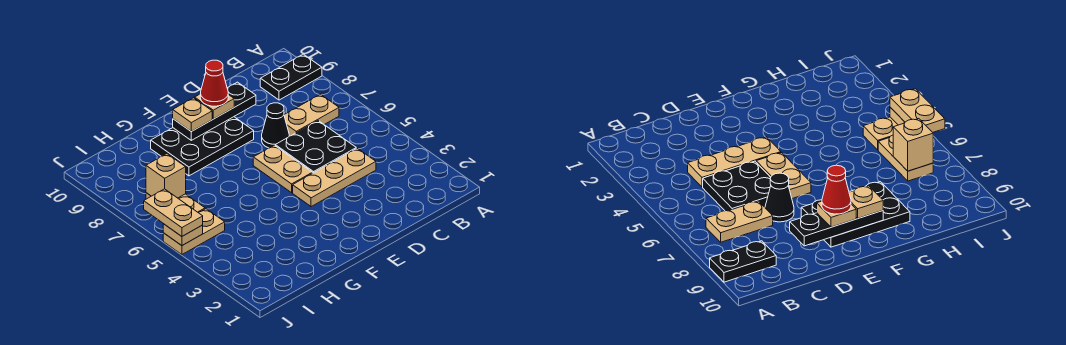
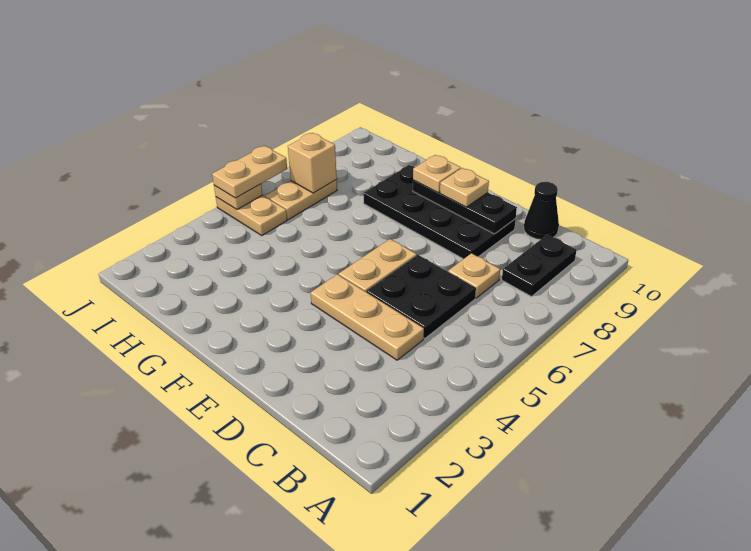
black plate A9:B9 level 1 -> black plate B8:B9 level 1
tan plate B7:C7 level 1 -> tan plate C7 level 1
black cone D7 level 1 -> black cone C10 level 1
black plate E8:G9 level 1 -> black plate D8:G9 level 1
red cone E9 level 4 -> none

